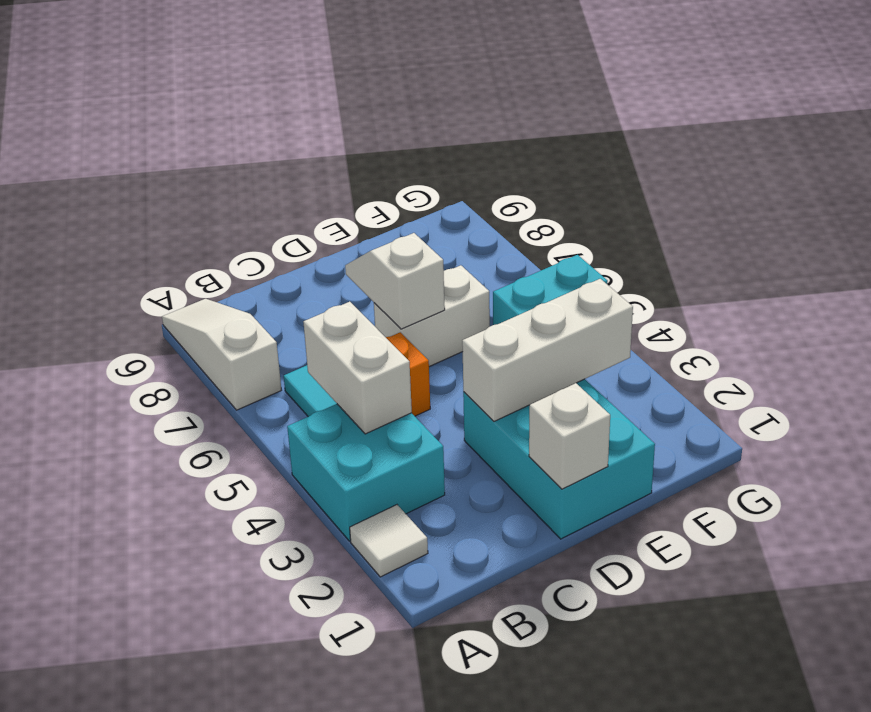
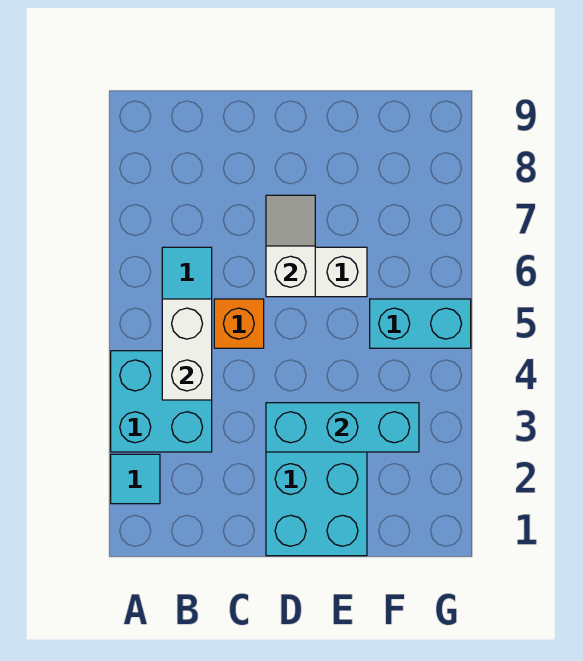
white tile A2 level 1 -> cyan tile A2 level 1
white slope A7:A9 level 1 top 7 -> none
white brick D1 level 2 -> none
white brick D3:F3 level 2 -> cyan brick D3:F3 level 2

